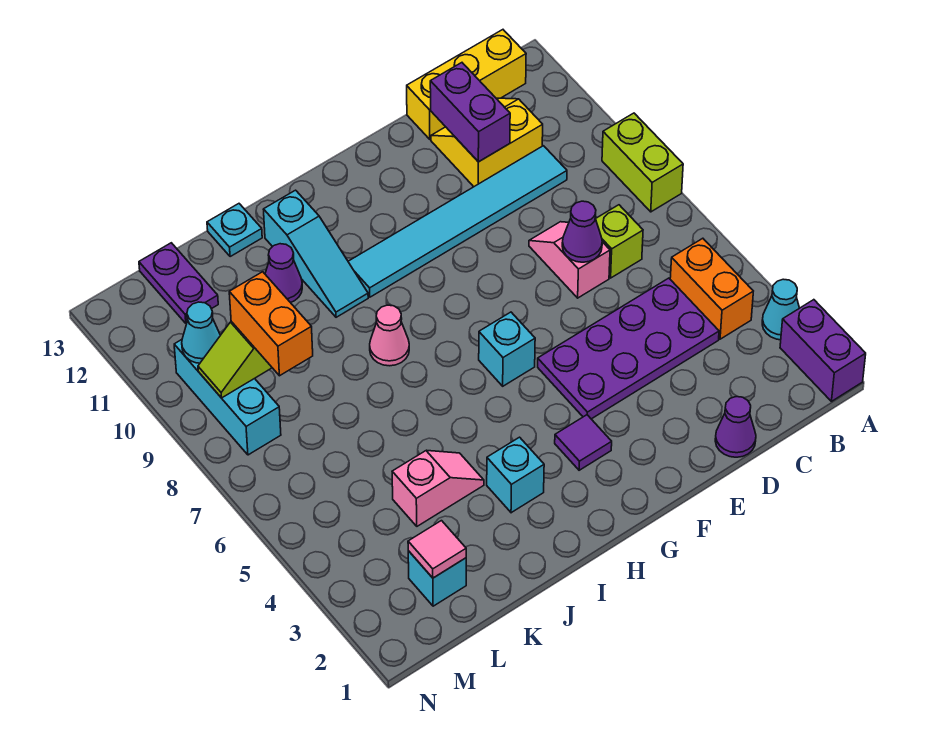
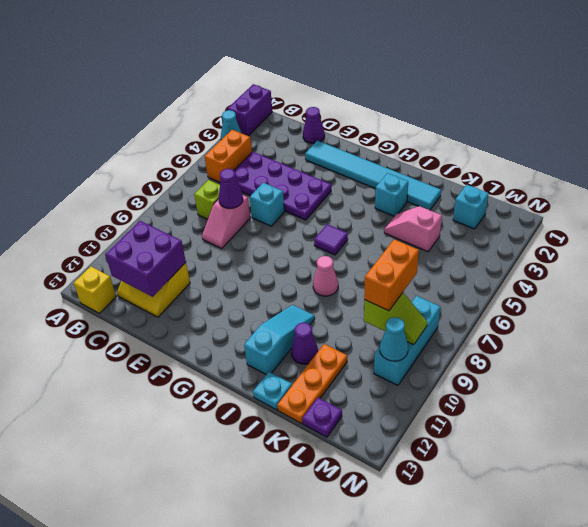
lime brick A8:A9 level 1 -> none
yellow brick B13:D13 level 1 -> yellow brick B13 level 1
cyan tile C10:H10 level 1 -> cyan tile E2:J2 level 1
purple brick D11:D12 level 2 -> purple brick C11:D12 level 2
purple tile G3 level 1 -> purple tile H6 level 1
cyan brick G6 level 1 -> cyan brick E6 level 1
none -> orange plate K11:K13 level 1
pink tile L2 level 2 -> none
purple plate L12:L13 level 1 -> purple plate L13 level 1

